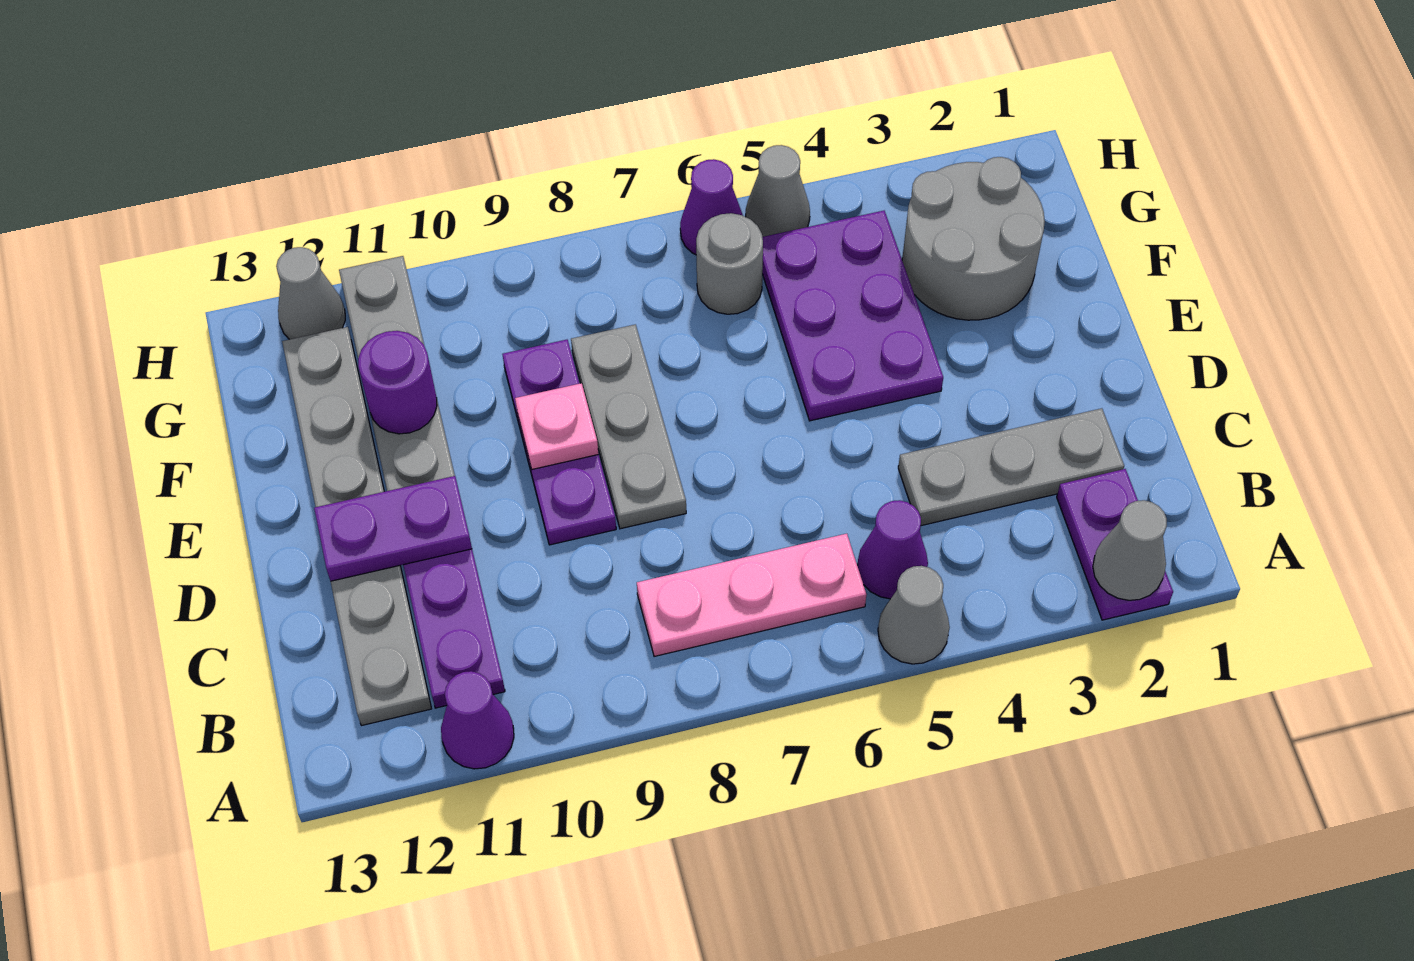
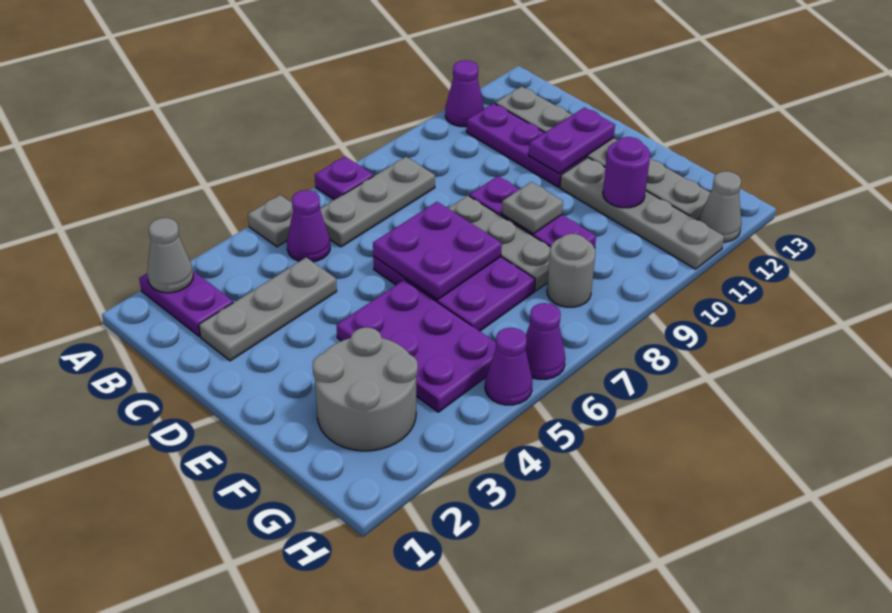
grey cone A5 level 1 -> grey plate A5 level 1
none -> purple plate A7 level 1
pink plate B6:B8 level 1 -> grey plate B6:B8 level 1
none -> purple plate D6:F7 level 1
none -> purple plate D6:E7 level 2
pink plate E9 level 2 -> grey plate E9 level 2
grey round brick G6 level 1 -> grey round brick G8 level 1
grey cone H5 level 1 -> purple cone H5 level 1

